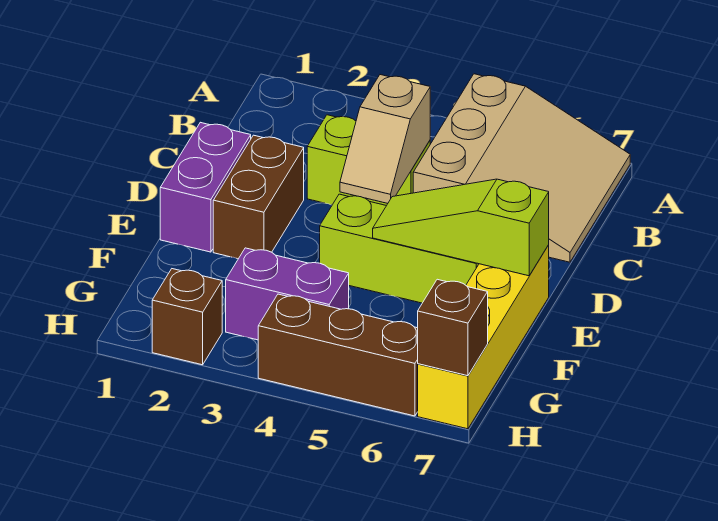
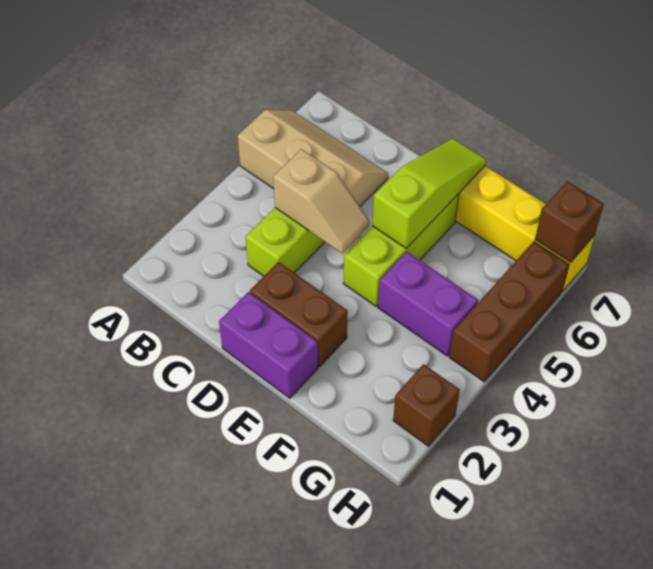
tan slope A5:C7 level 1 top 5 -> tan slope A5:C6 level 1 top 5
lime slope E5:E7 level 2 top 7 -> lime slope E5:E7 level 2 top 5
purple brick G3:G4 level 1 -> purple brick F4:G4 level 1

